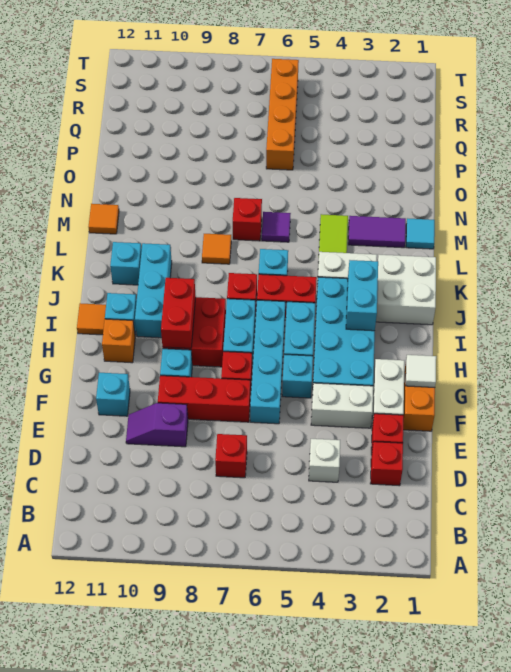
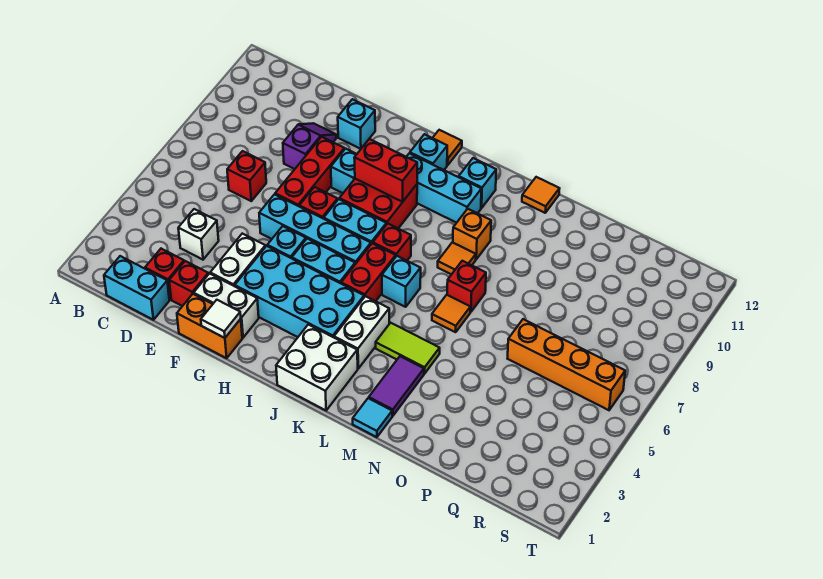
orange brick H11 level 1 -> orange brick L9 level 1
cyan brick I3:J3 level 2 -> cyan brick C1:D1 level 1
purple tile M6 level 1 -> orange tile M6 level 1

